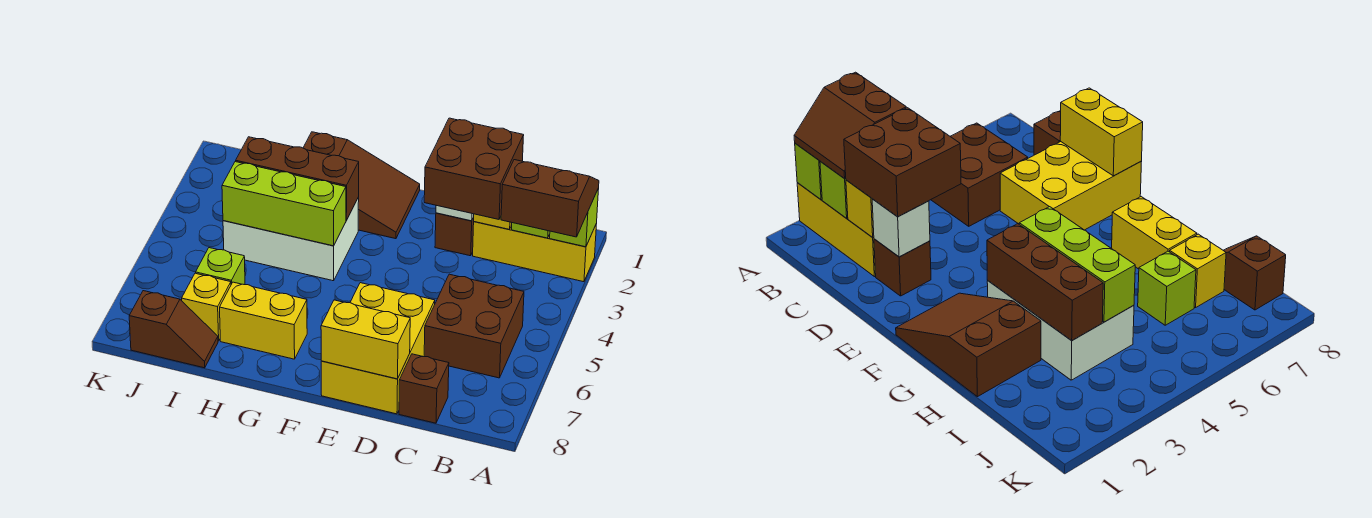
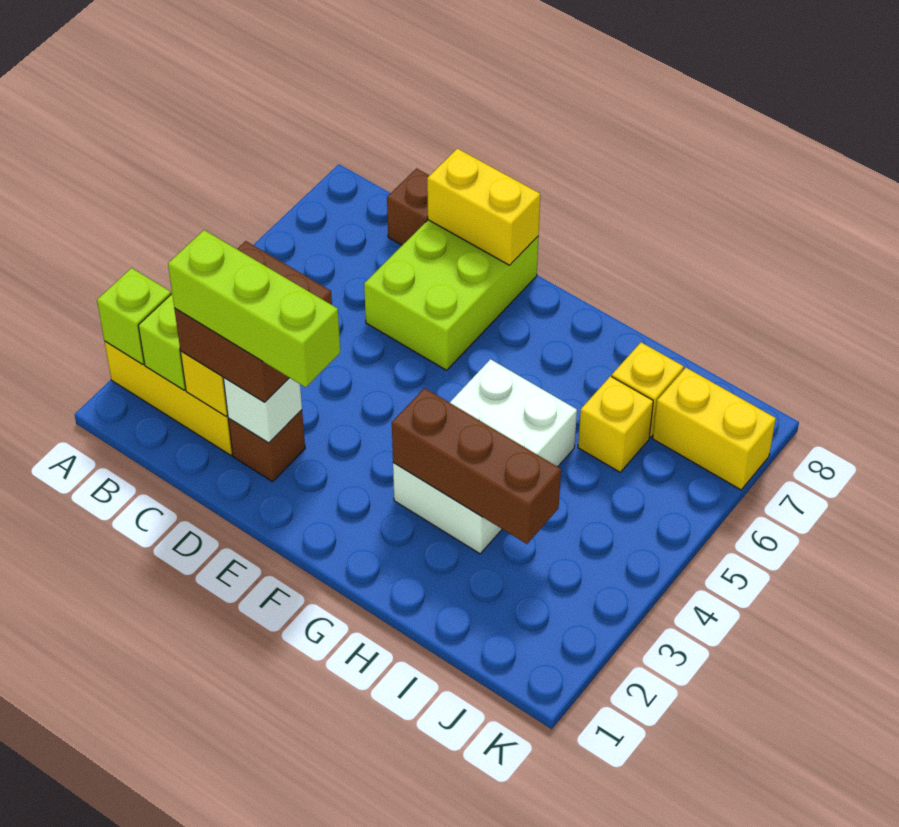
brown slope A2:B3 level 3 top 3 -> none
brown brick B5:C6 level 1 -> none
yellow brick D6:E8 level 1 -> lime brick D6:E8 level 1
brown slope F1:H2 level 1 top H -> none
white brick G3:I4 level 1 -> white brick G3:H5 level 1
lime brick G4:I4 level 2 -> lime brick C2:E2 level 4
yellow brick G7:H7 level 1 -> yellow brick J7:K7 level 1
lime brick I6 level 1 -> yellow brick I6 level 1
brown slope I8:J8 level 1 top J -> none

